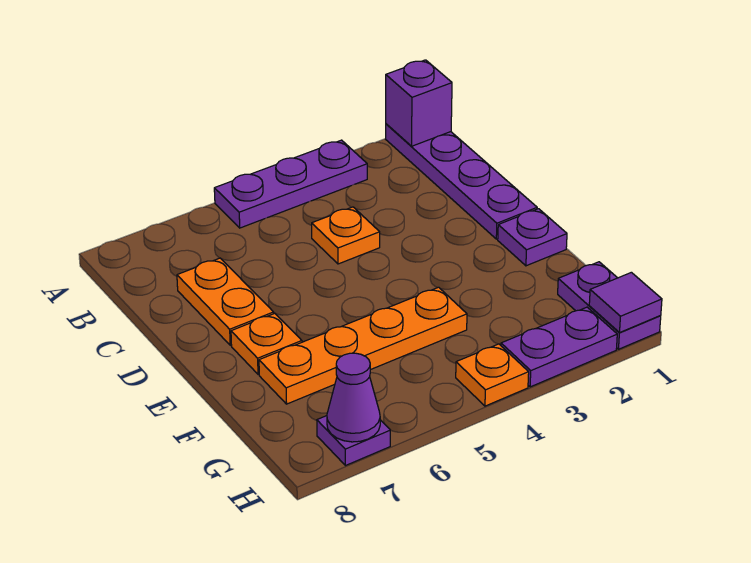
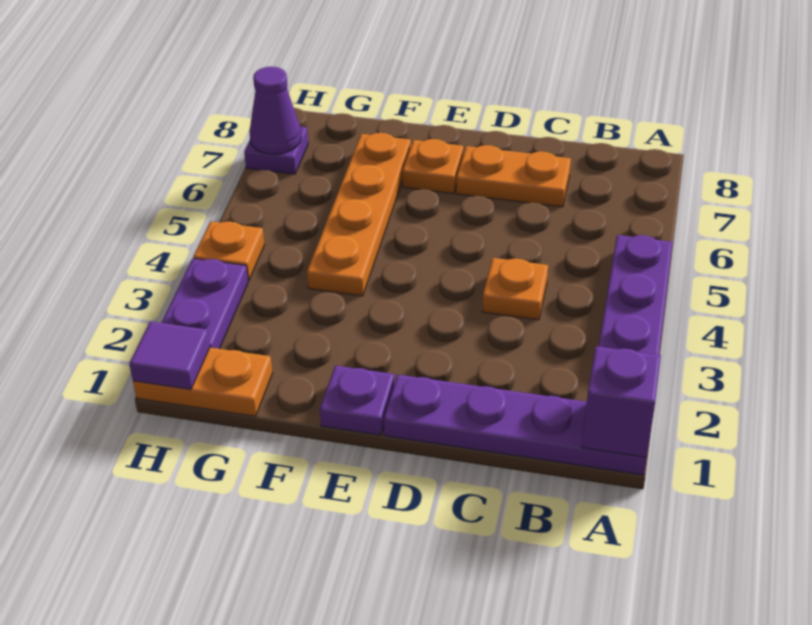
purple plate G1:H1 level 1 -> orange plate G1:H1 level 1

